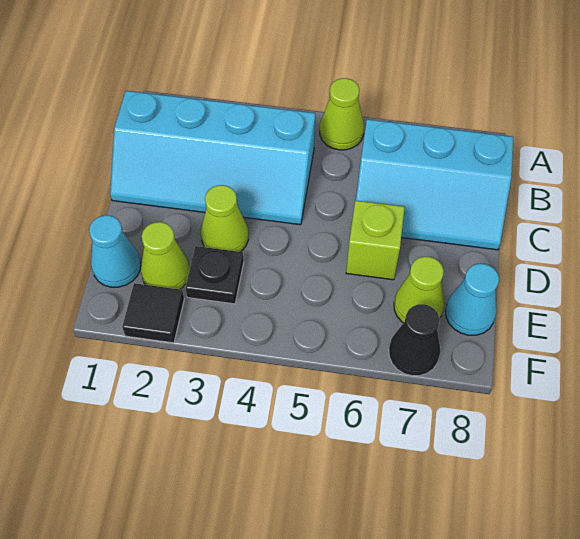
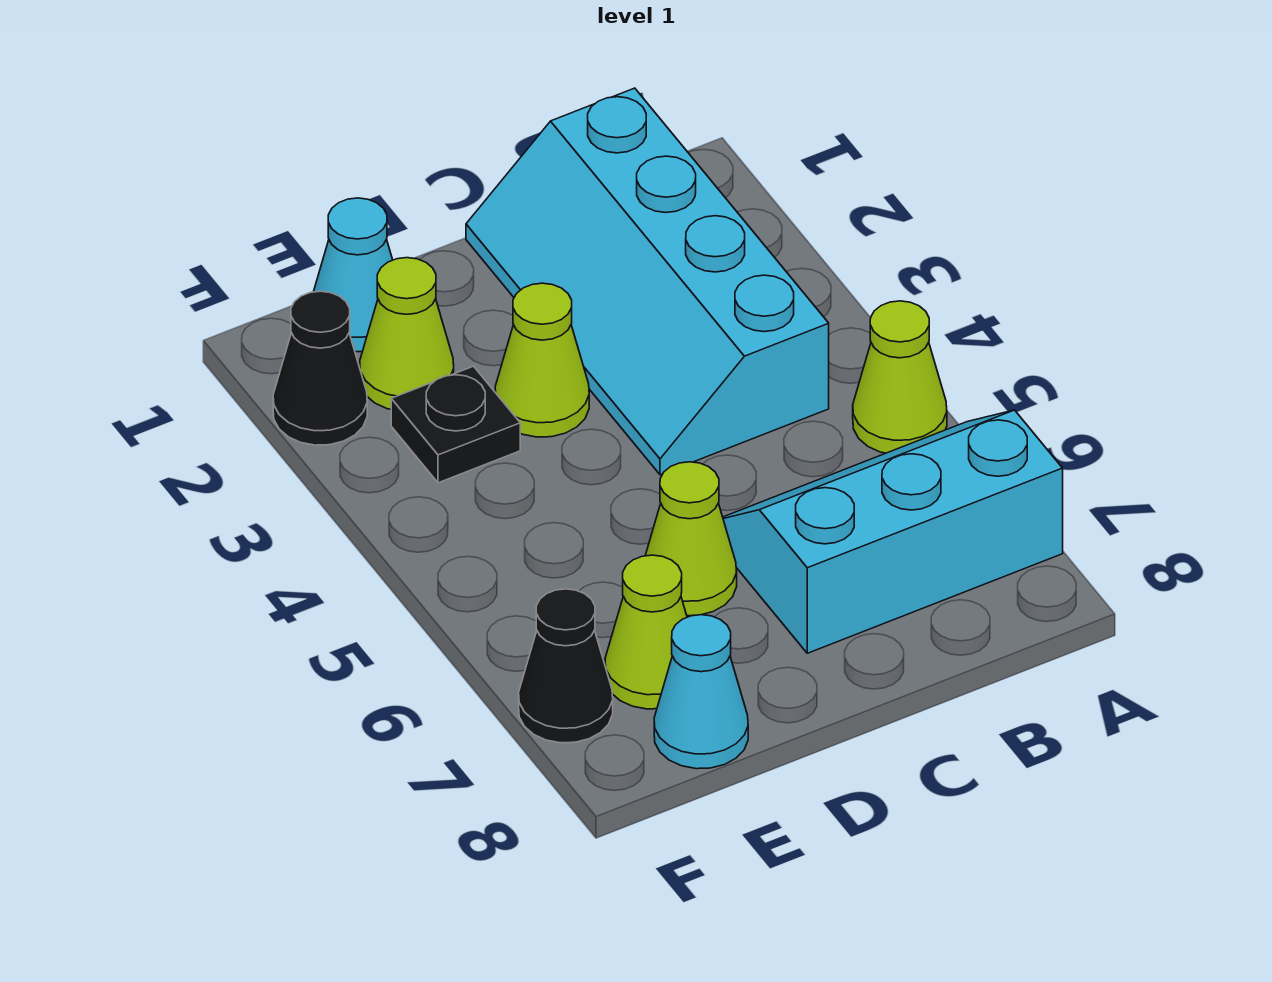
cyan slope B6:C8 level 1 top B -> cyan slope A6:C7 level 1 top 7
lime brick D6 level 1 -> lime cone D6 level 1
black tile F2 level 1 -> black cone F2 level 1

